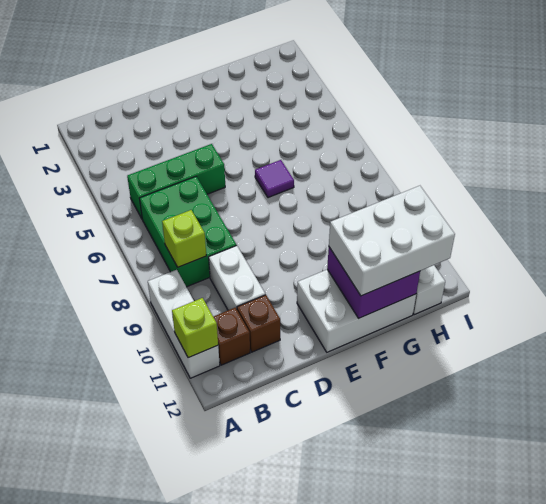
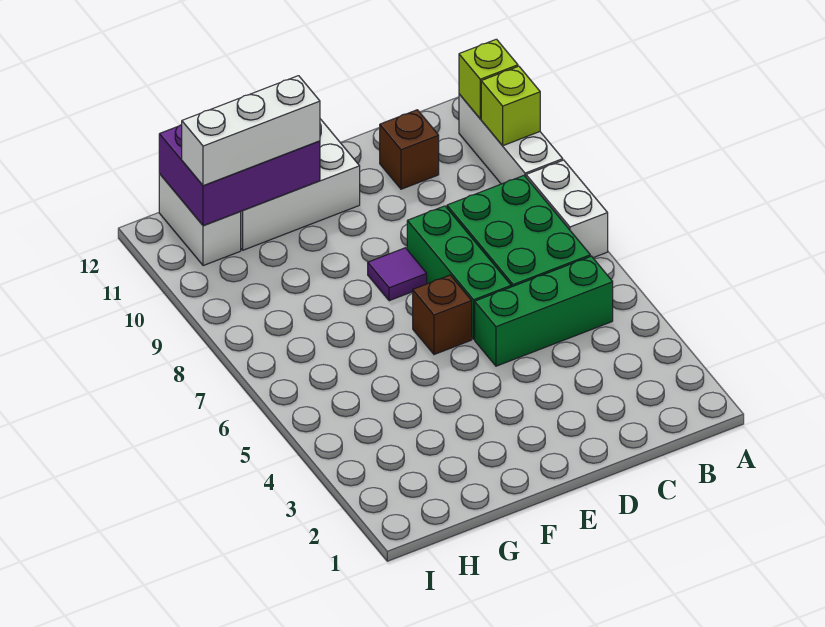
lime brick B8 level 2 -> lime brick A10 level 2
brown brick B11 level 1 -> brown brick E6 level 1
white brick C9:C10 level 1 -> white brick A7:A8 level 1
none -> green brick D6:D8 level 1
purple tile F6 level 1 -> purple tile E8 level 1
purple brick F11:G12 level 2 -> purple brick F11:H12 level 2
white brick F11:H12 level 3 -> white brick F11:H11 level 3

